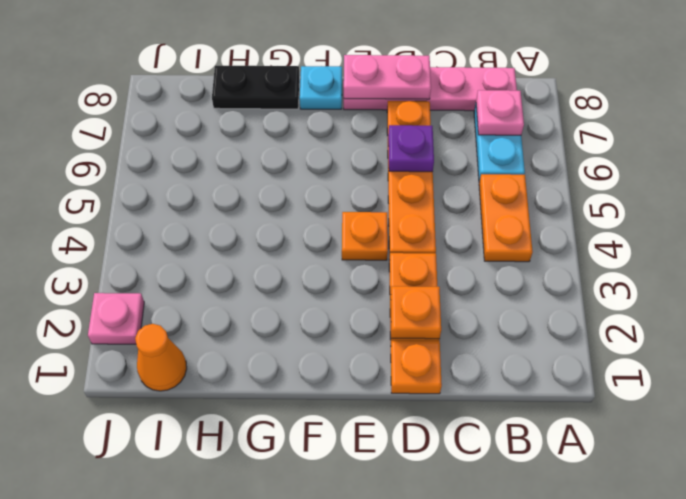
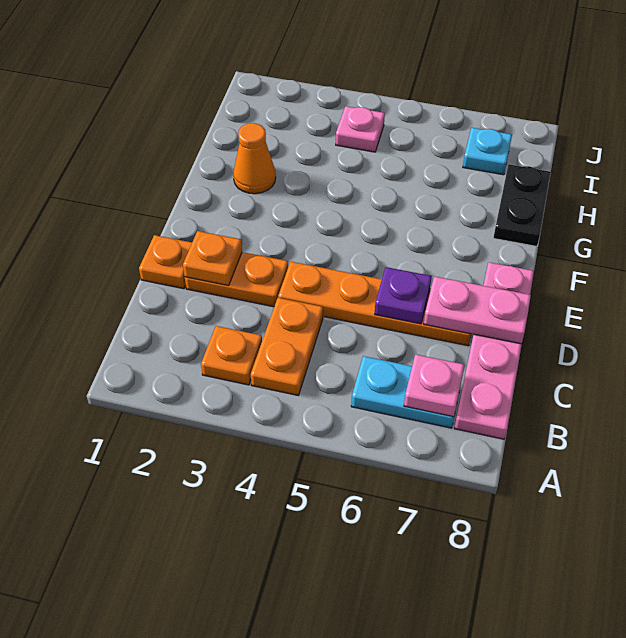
orange plate B4:B5 level 1 -> orange plate B4:C4 level 1
pink plate D8:E8 level 2 -> pink plate D7:D8 level 2
orange plate E4 level 1 -> orange plate B3 level 1
cyan plate F8 level 1 -> cyan plate I7 level 1
orange cone I1 level 1 -> orange cone G2 level 1
pink plate J2 level 1 -> pink plate I4 level 1

